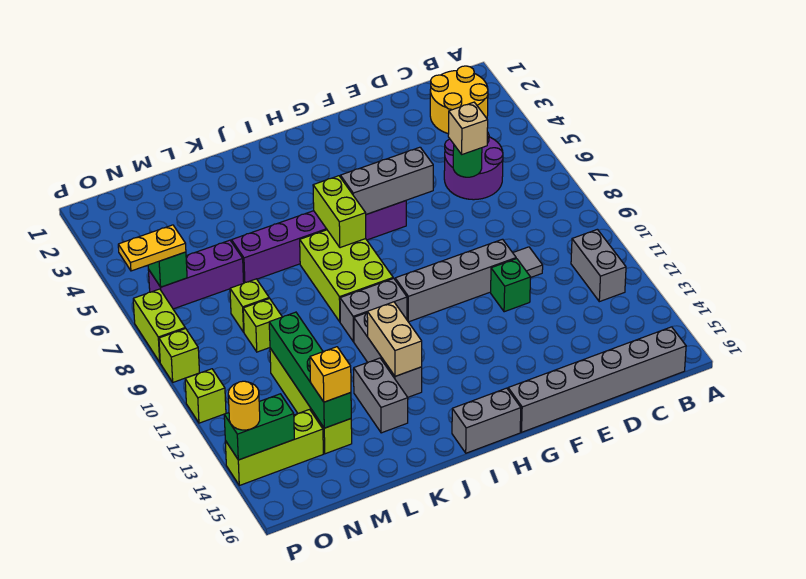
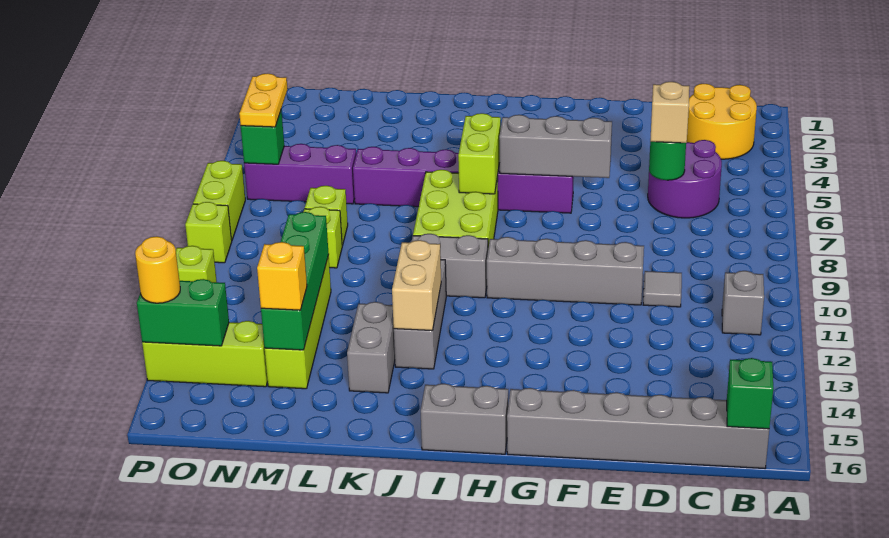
grey brick B11:B12 level 1 -> grey brick B11 level 1
green brick E11 level 1 -> green brick B16 level 2
yellow plate O6:P6 level 3 -> yellow plate O5:O6 level 3

